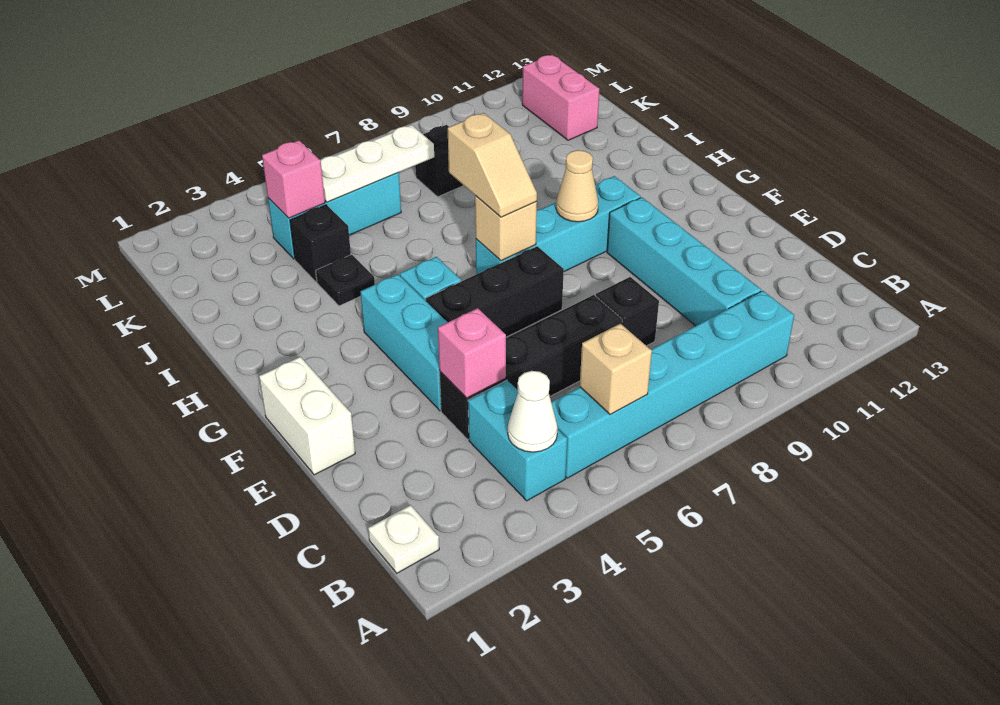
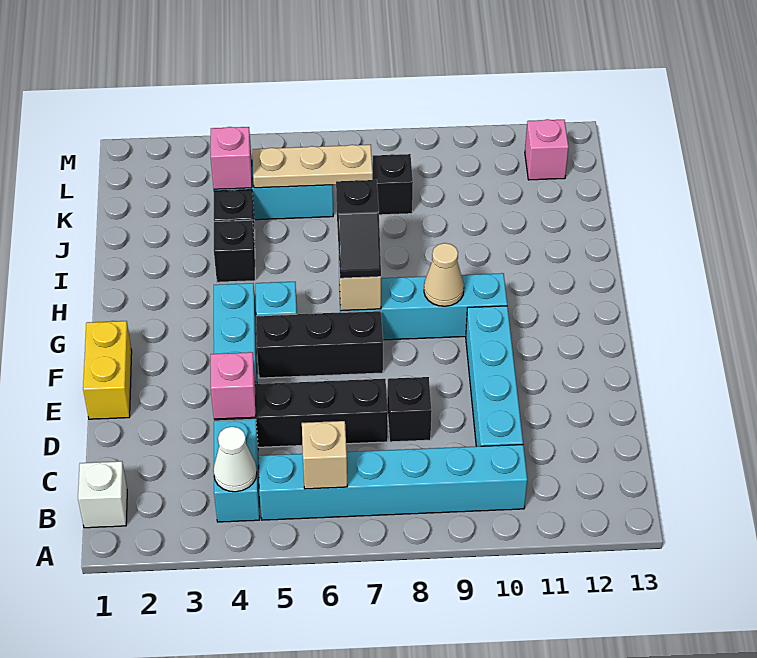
white plate B1 level 1 -> white brick B1 level 1
white brick E1:F1 level 1 -> yellow brick E1:F1 level 1
tan slope G7:H7 level 3 top H -> black slope G7:H7 level 3 top H
black plate I4 level 1 -> black brick I4 level 1
white plate K5:K7 level 2 -> tan plate K5:K7 level 2
pink brick K12:L12 level 1 -> pink brick L12 level 1

